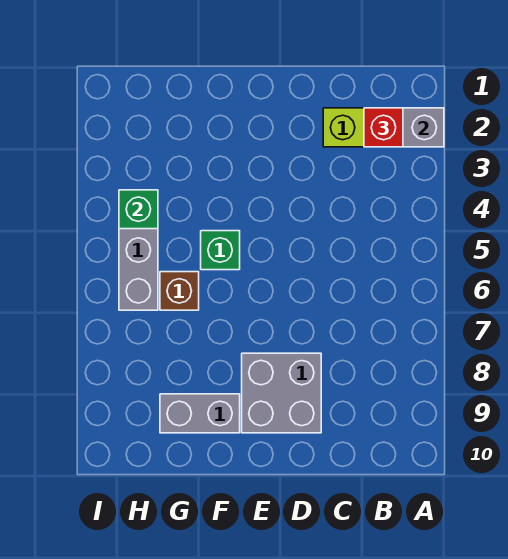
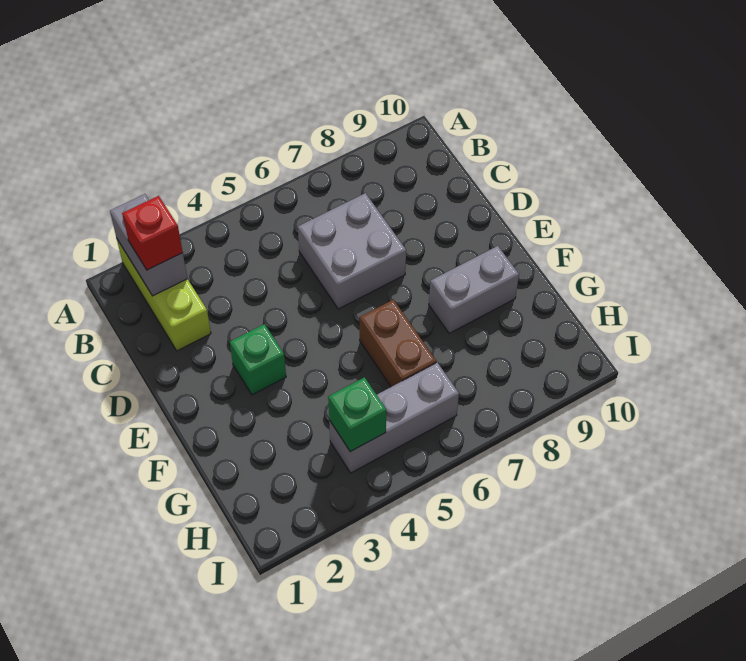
grey brick D8:E9 level 1 -> grey brick C6:D7 level 1
green brick F5 level 1 -> green brick E3 level 1
grey brick F9:G9 level 1 -> grey brick F8:F9 level 1
brown brick G6 level 1 -> brown brick F6:G6 level 1

